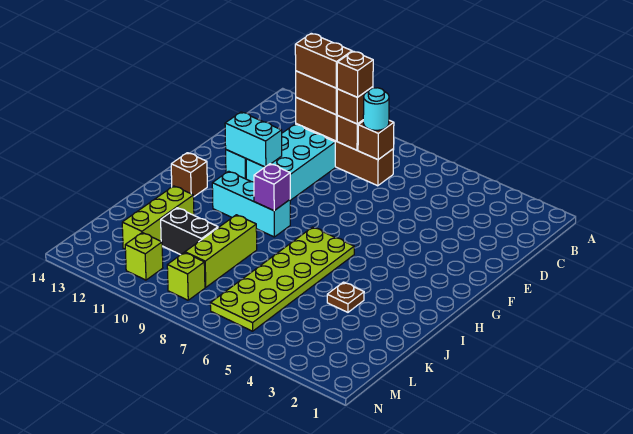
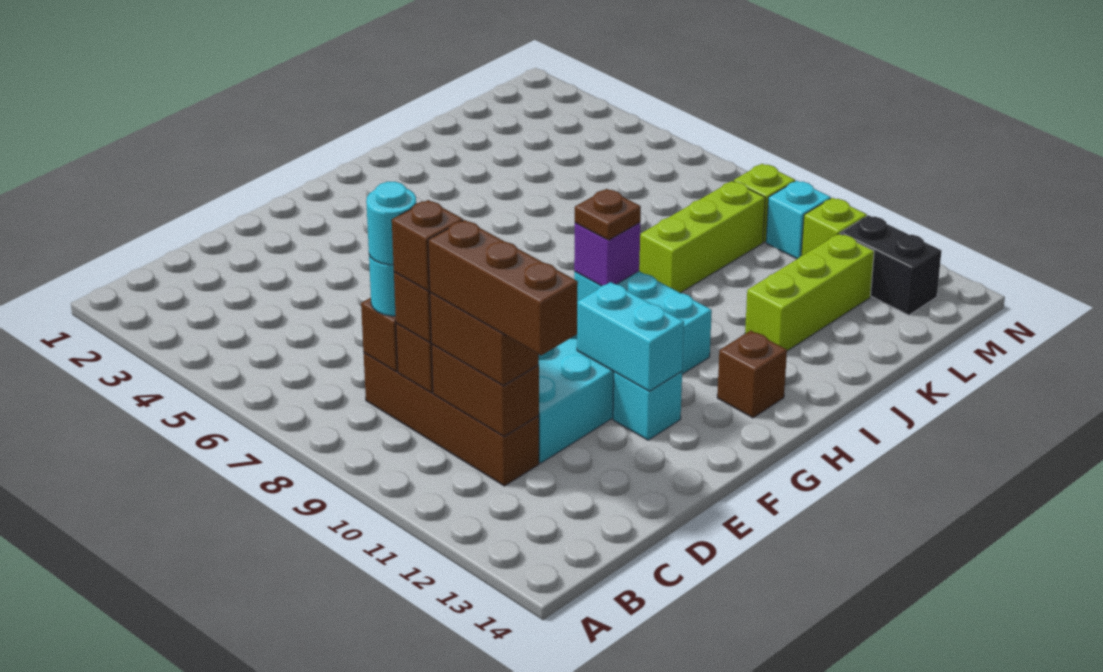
none -> cyan round brick C8 level 4
brown brick C10:C11 level 4 -> brown brick C10:C12 level 4
lime plate H6:M7 level 1 -> none
brown plate J4 level 1 -> brown plate H9 level 3
black brick K10:K11 level 1 -> black brick M12:M13 level 1
none -> cyan brick M10 level 1

